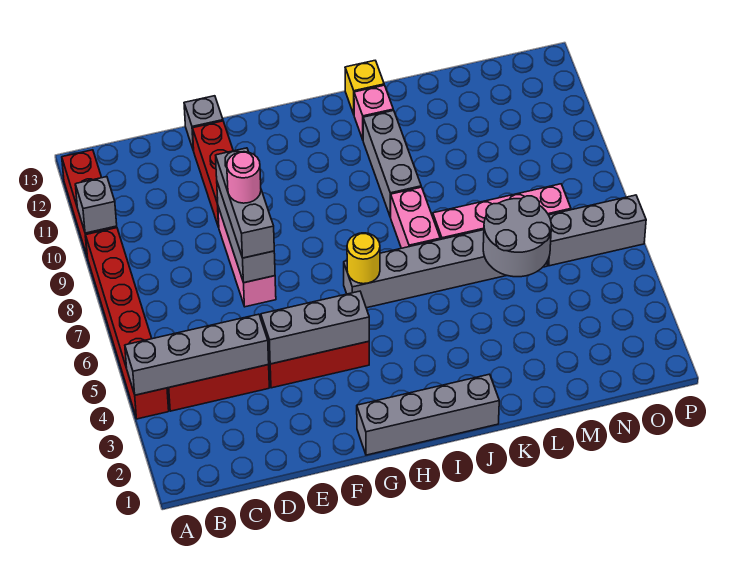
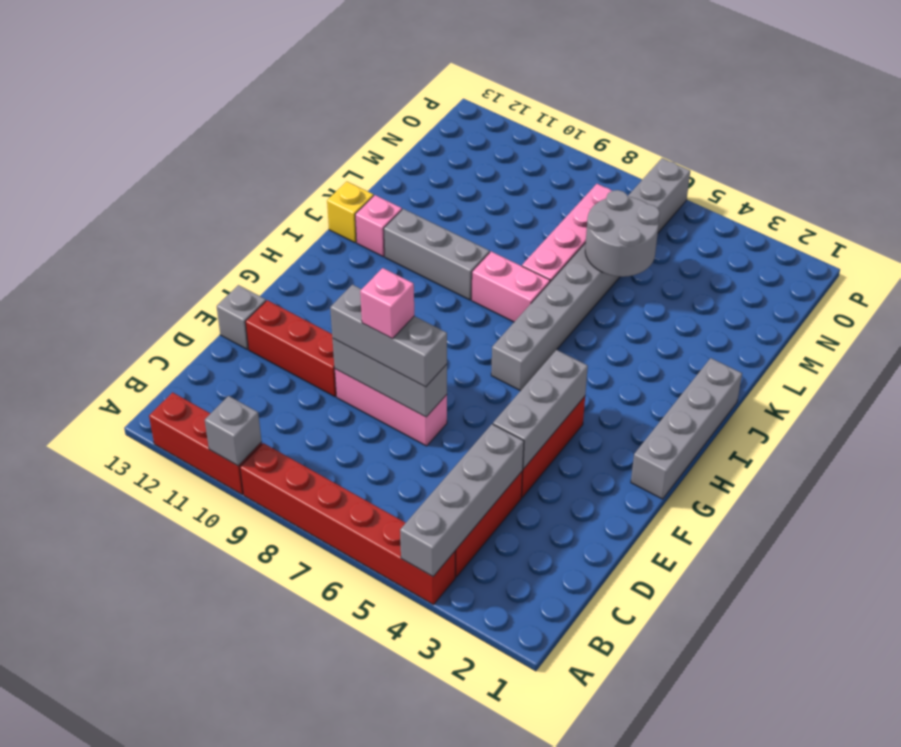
pink round brick E8 level 4 -> pink brick E8 level 4
yellow round brick H6 level 2 -> none

